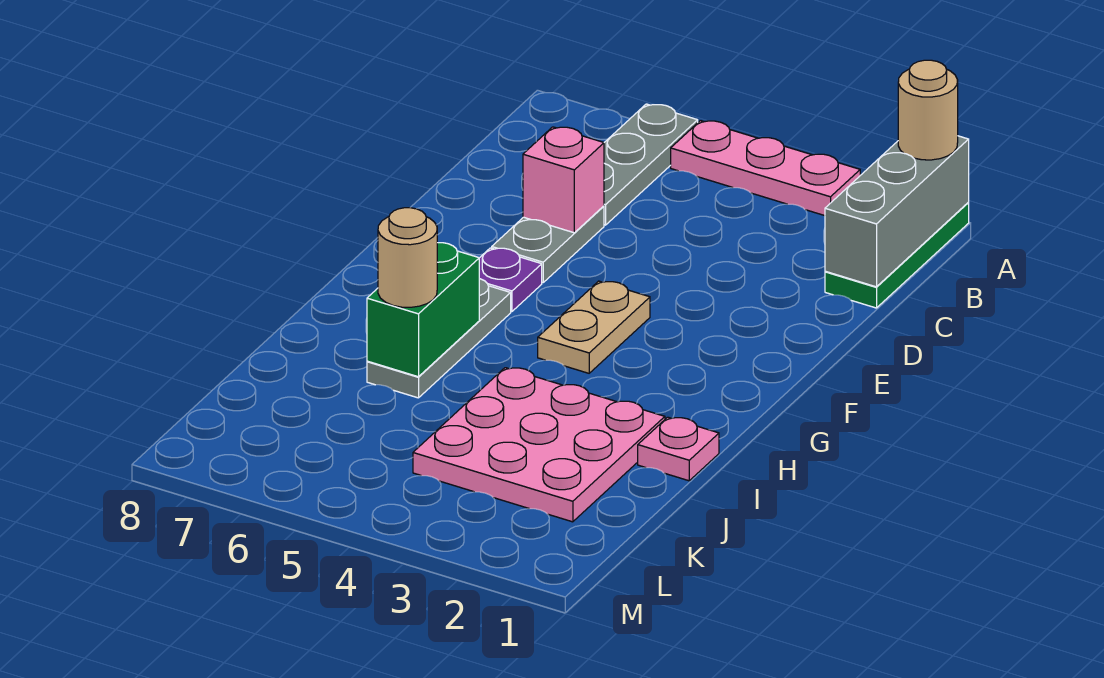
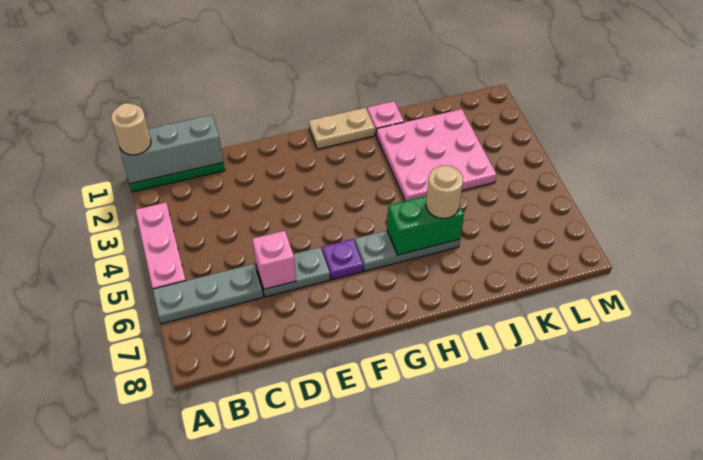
tan plate F4:G4 level 1 -> tan plate G1:H1 level 1

